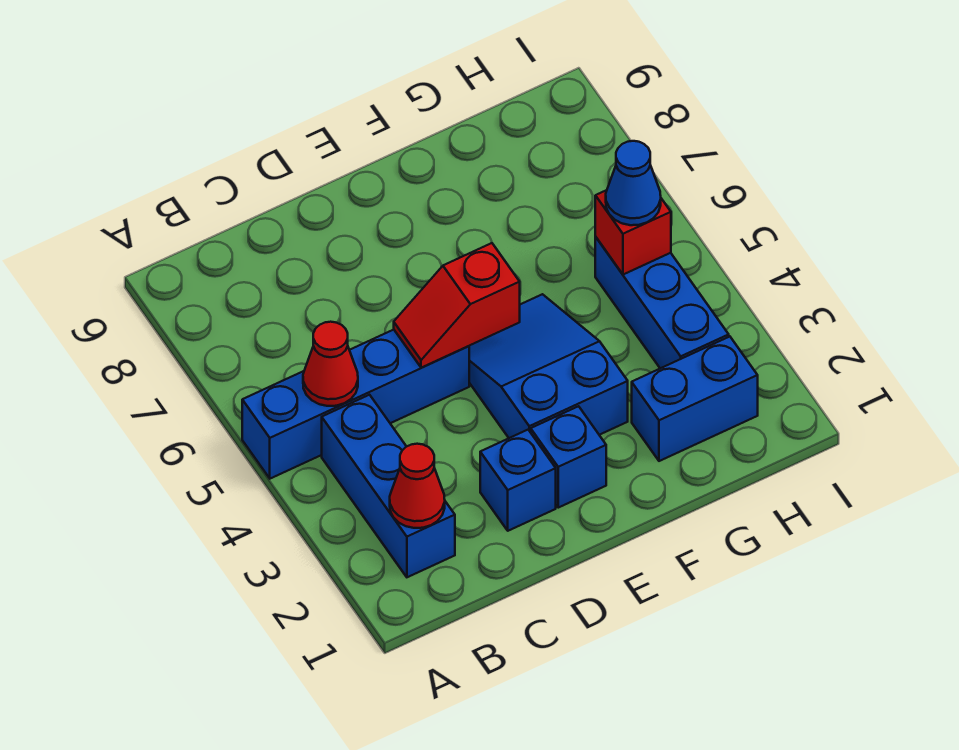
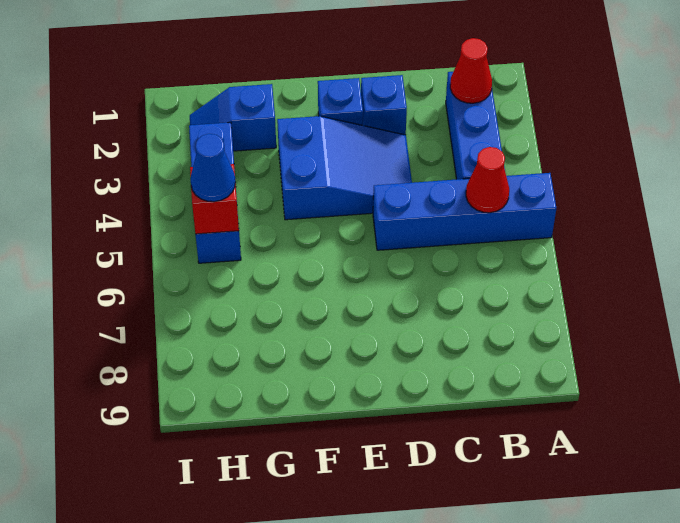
red slope D5:E5 level 2 top E -> none
blue slope E3:F5 level 1 top 3 -> blue slope D3:F4 level 1 top F
blue brick G2:H2 level 1 -> blue slope G2:H2 level 1 top G

